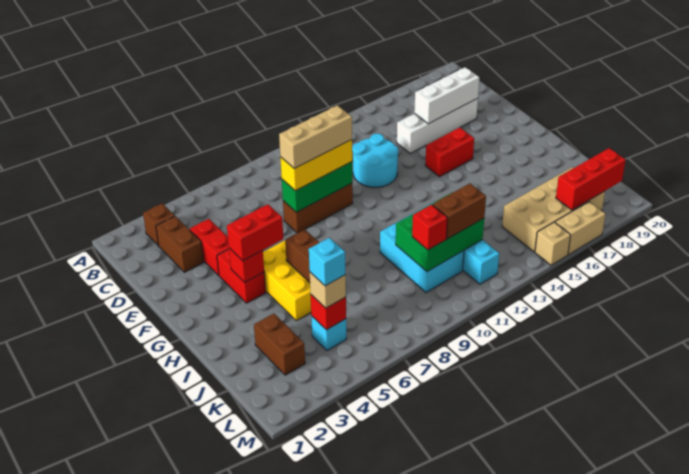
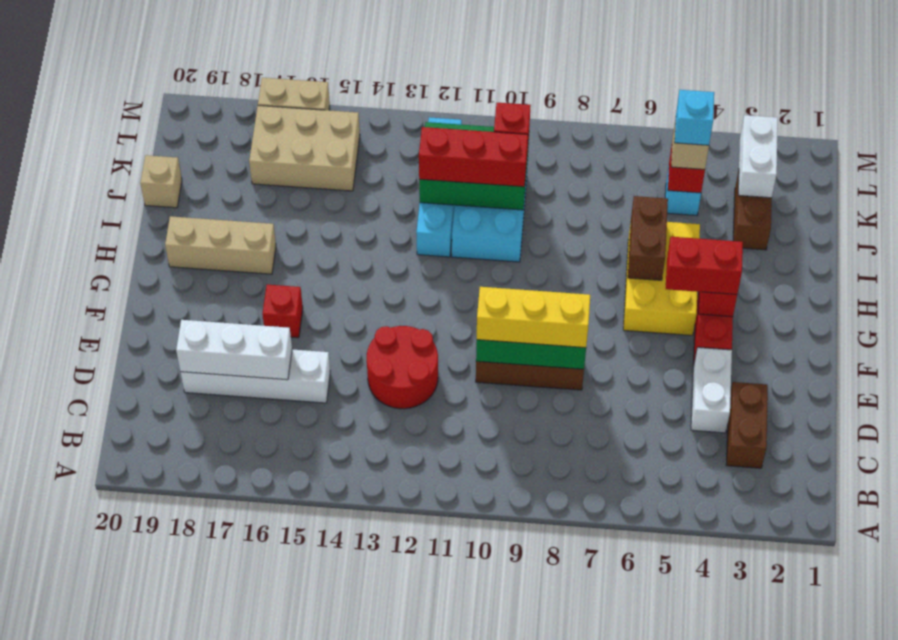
brown brick B3 level 1 -> none
red brick D4:E4 level 1 -> white brick D4:E4 level 1
cyan round brick D12:E13 level 1 -> red round brick D12:E13 level 1
tan brick E8:E10 level 4 -> tan brick H17:H19 level 1
red brick F15:F16 level 1 -> red brick F16 level 1
none -> white brick K3:L3 level 2
brown brick K11:K12 level 3 -> none
tan brick K15:L18 level 1 -> tan brick K15:L17 level 1
red brick L17:L19 level 2 -> red brick J10:J12 level 3
tan brick M15 level 1 -> tan brick J20 level 1

